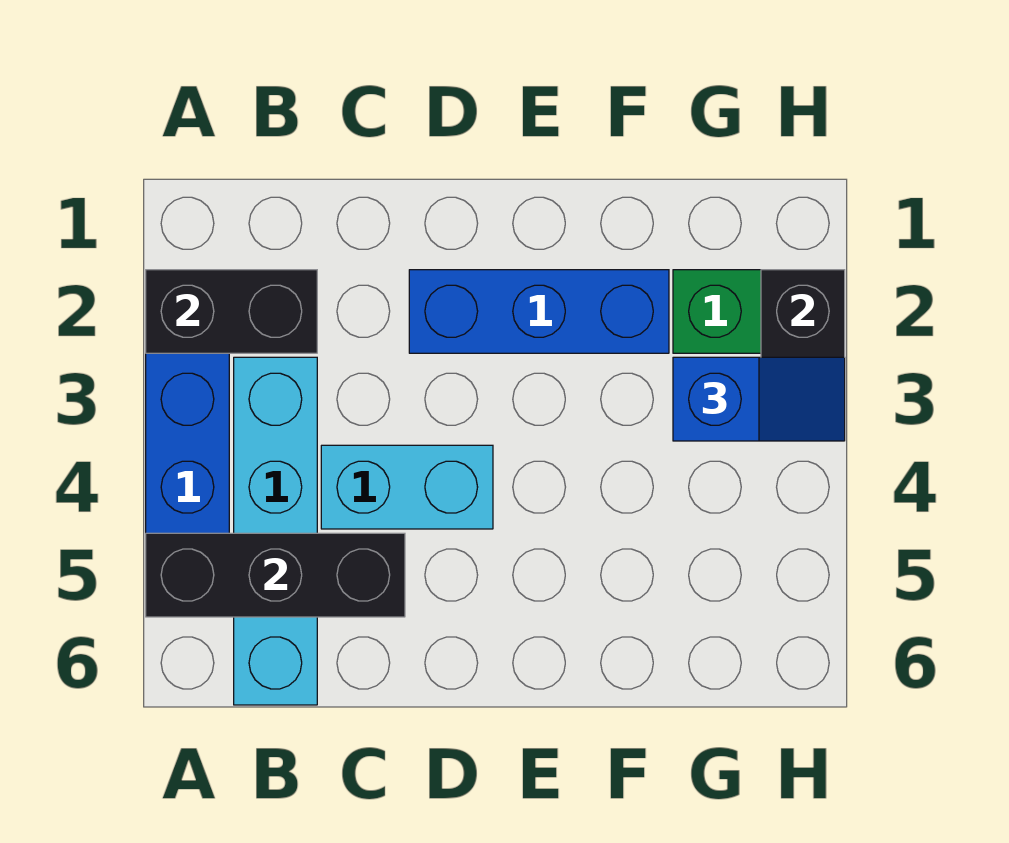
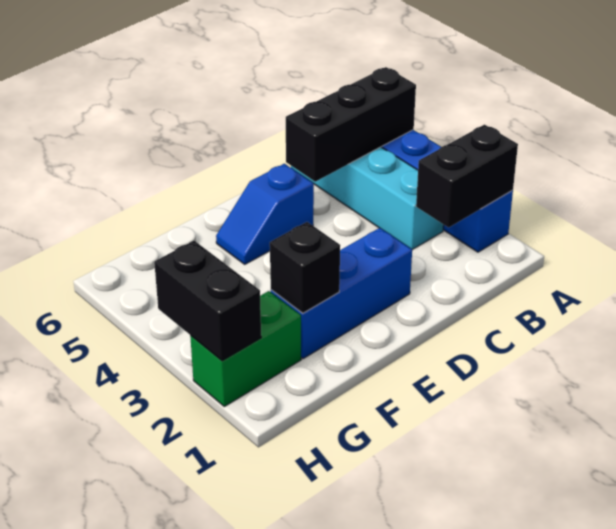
cyan brick C4:D4 level 1 -> none
none -> black brick F2 level 2
blue slope G3:H3 level 3 top G -> blue slope D5:E5 level 1 top D

